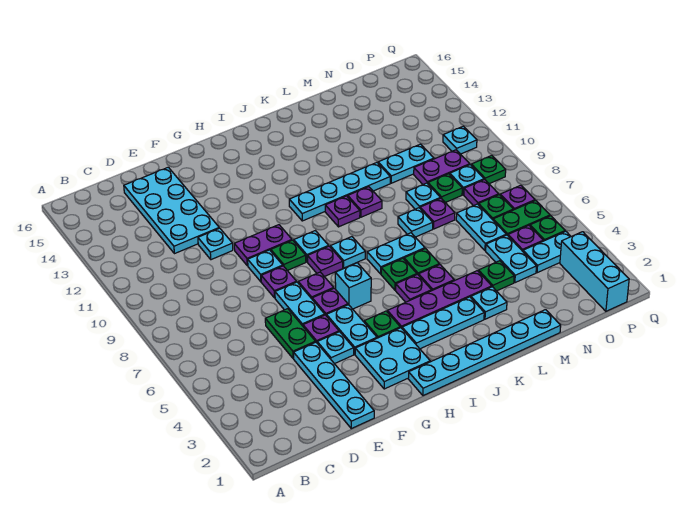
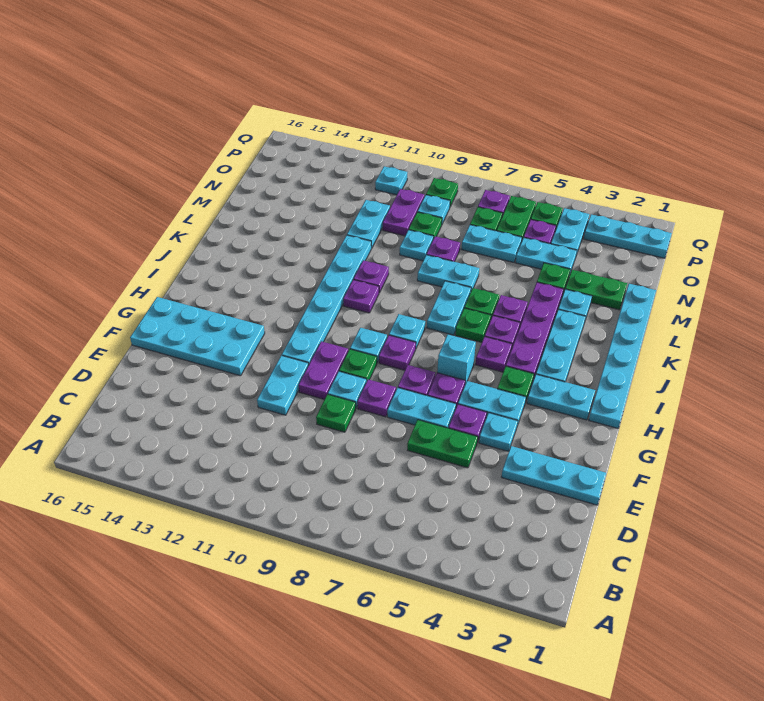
cyan plate D12:E15 level 1 -> cyan plate F13:G16 level 1
cyan plate E1:E4 level 1 -> cyan plate E1:E3 level 1
none -> green plate E9 level 1
cyan plate E11 level 1 -> cyan plate E11:F11 level 1
cyan plate G2:H3 level 1 -> cyan plate H2:H3 level 1
cyan plate I11:L11 level 1 -> cyan plate G11:L11 level 1
cyan plate L8 level 1 -> cyan plate L7:L8 level 1
none -> green plate M2:M3 level 1
purple plate O8 level 1 -> purple plate I5 level 1
cyan brick P1:P3 level 1 -> cyan plate P1:P3 level 1

